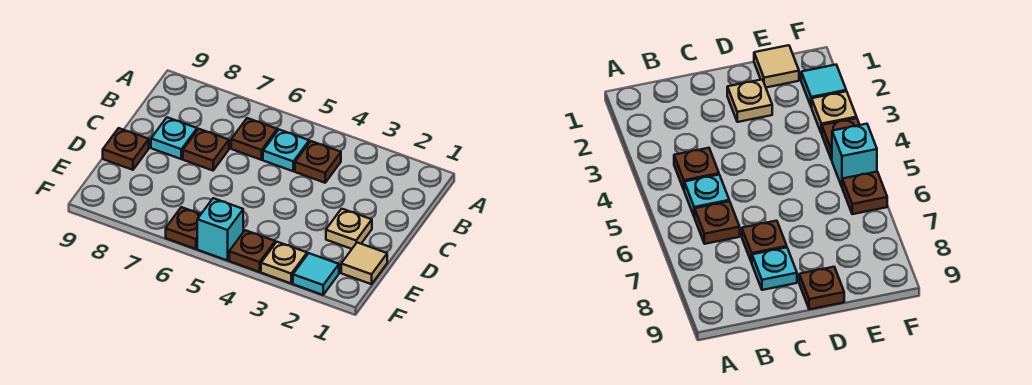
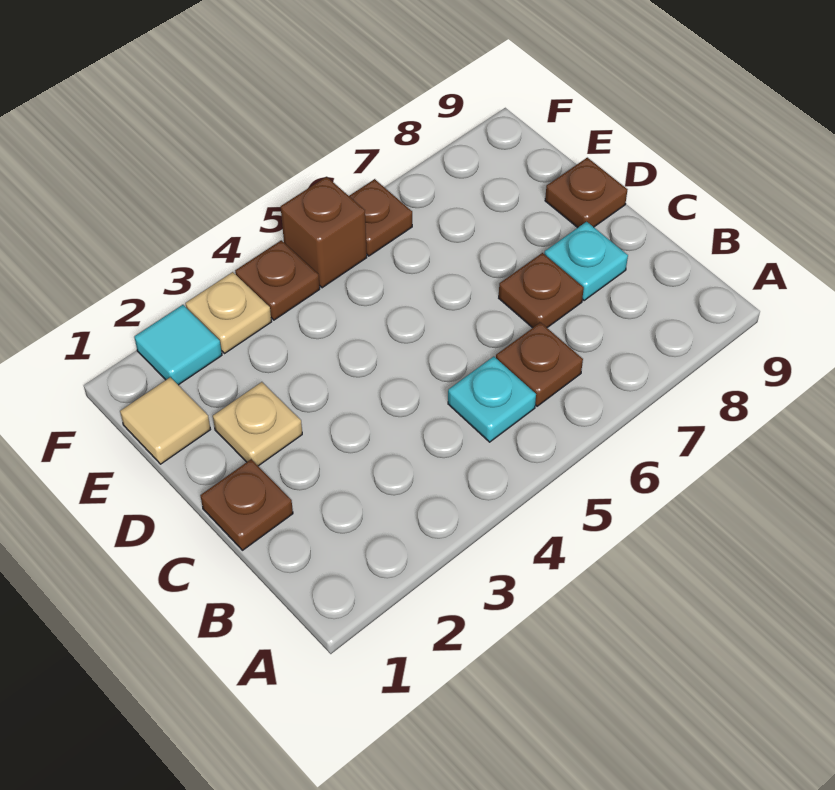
brown plate B4 level 1 -> brown plate C1 level 1
cyan brick F5 level 1 -> brown brick F5 level 1

